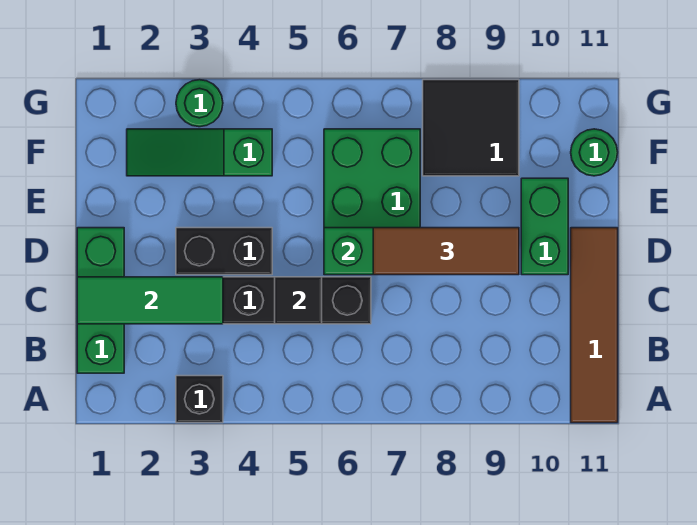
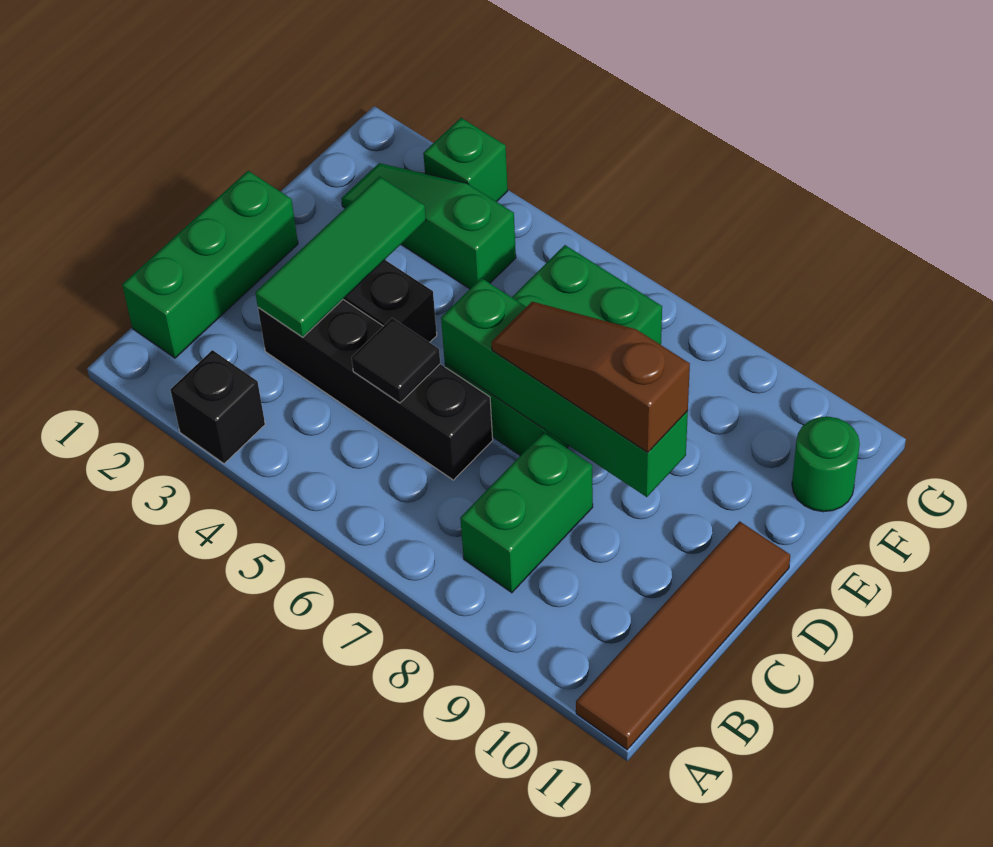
green tile C1:C3 level 2 -> green tile C3:E3 level 2
brown tile D7:D9 level 3 -> brown slope D7:D9 level 3 top 9
green brick D10:E10 level 1 -> green brick B8:C8 level 1
black tile F8:G9 level 1 -> none
green round brick G3 level 1 -> green brick G3 level 1

